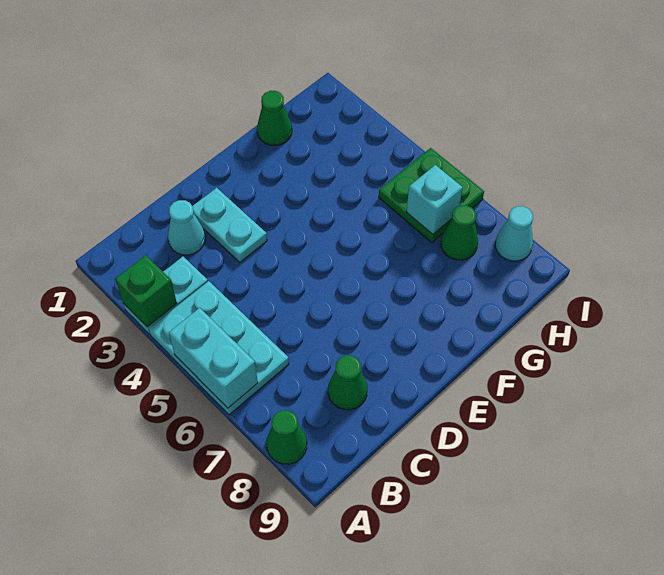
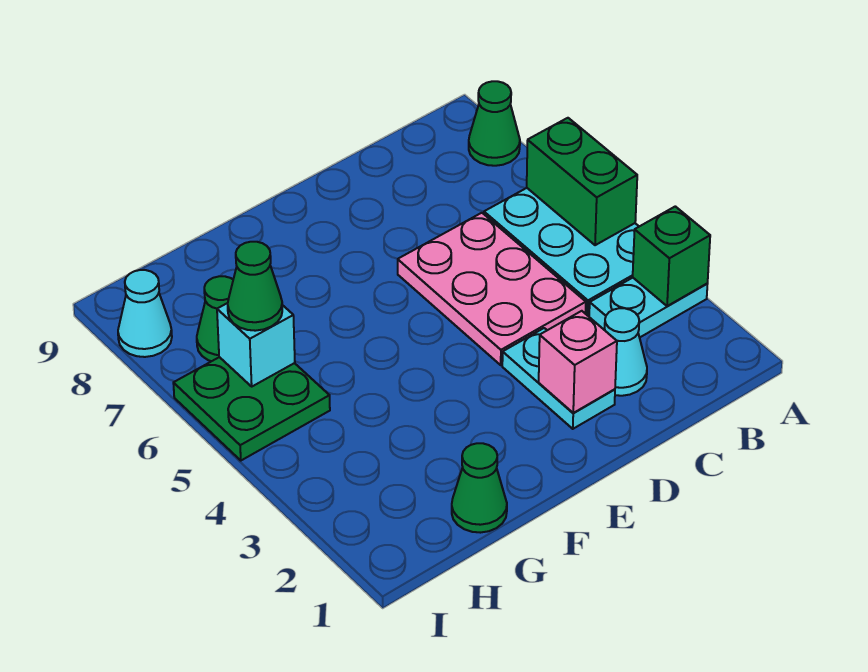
cyan brick A5:A6 level 2 -> green brick A5:A6 level 2
none -> pink plate C4:D6 level 1
green cone C8 level 1 -> green cone H6 level 3
none -> pink brick D2 level 2

